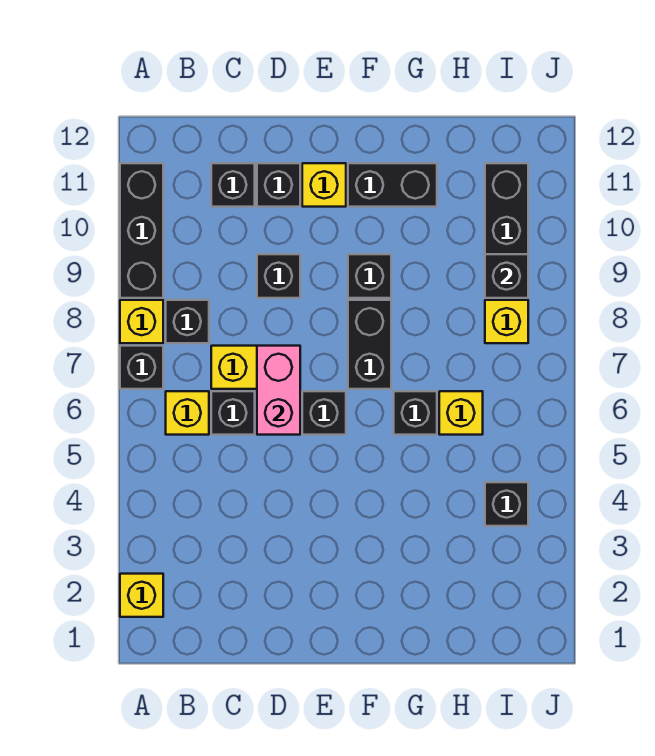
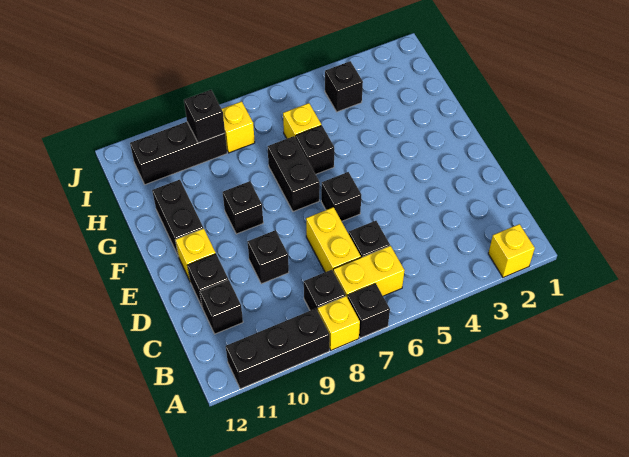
yellow brick B6 level 1 -> yellow brick B6:B7 level 1
pink brick D6:D7 level 2 -> none
black brick F7:F8 level 1 -> black brick F7:G7 level 1

